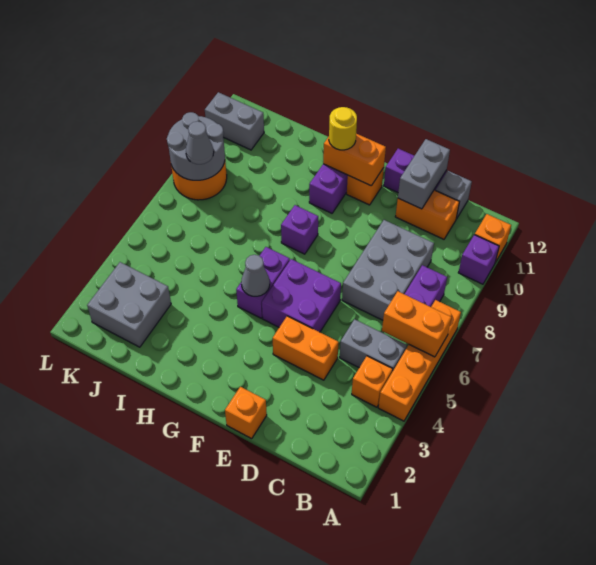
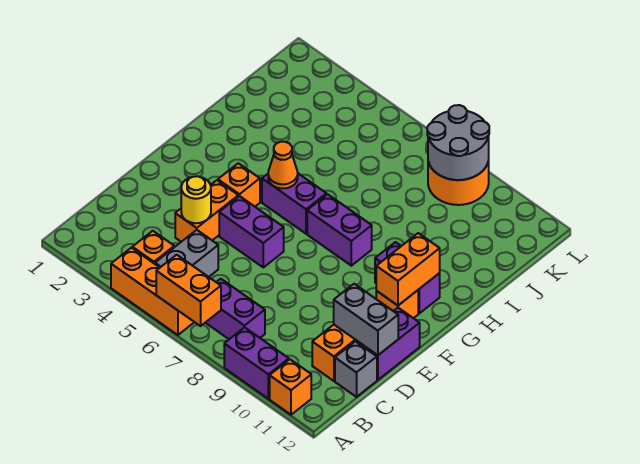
orange brick A4:A7 level 1 -> orange brick A4:A6 level 1
orange brick A6:B6 level 2 -> orange brick A6:A7 level 2
purple brick A10 level 1 -> purple brick A9:A10 level 1
grey brick C7:D9 level 1 -> none
orange brick E1 level 1 -> orange brick F4 level 1
purple brick E5:F6 level 1 -> purple brick E5:E6 level 1
grey cone G5 level 2 -> orange cone G5 level 2
purple brick G8 level 1 -> purple brick G7:G8 level 1
yellow round brick G11 level 3 -> yellow round brick D4 level 2
grey brick J2:K3 level 1 -> none
grey cone K8 level 3 -> none
grey brick K11:L11 level 1 -> none

